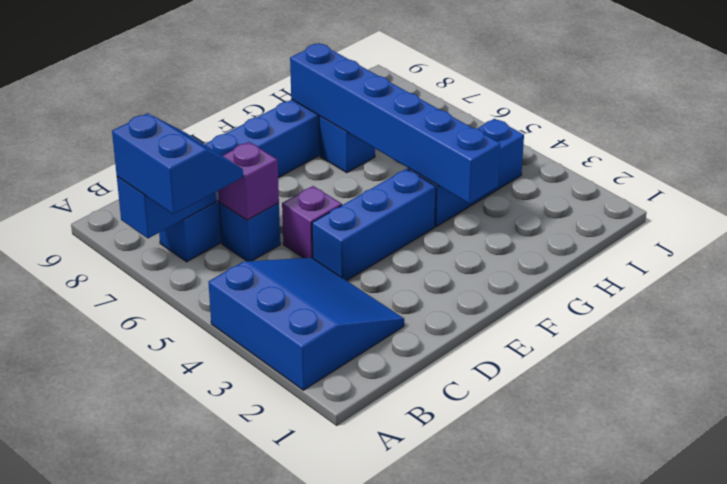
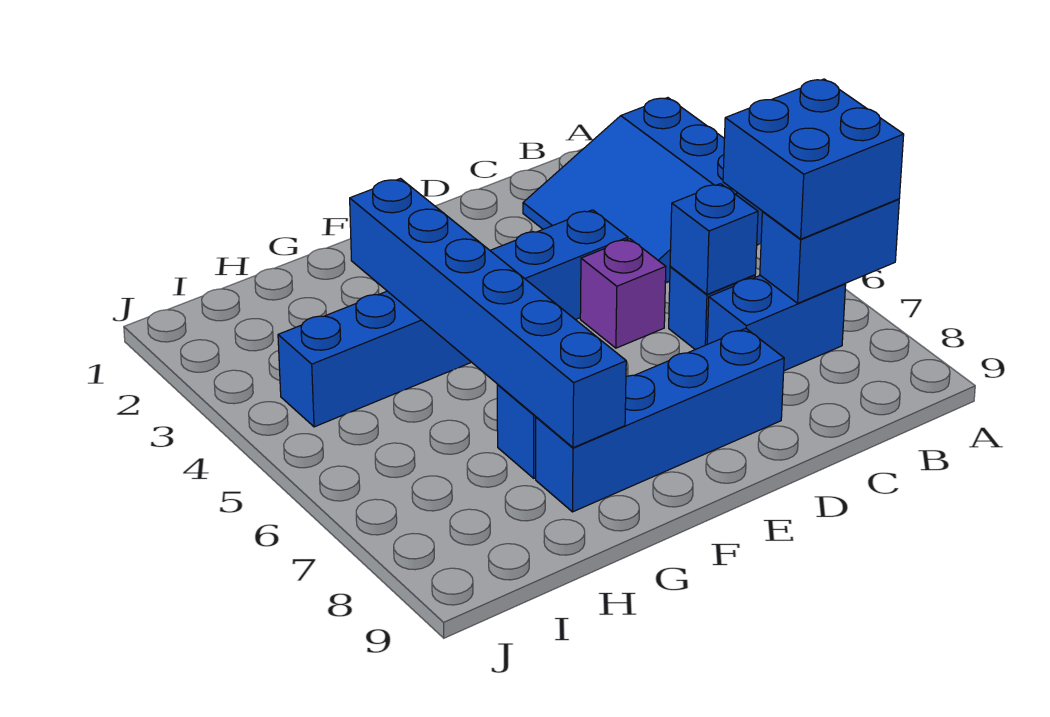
blue slope A6:B7 level 3 top A -> blue brick A6:B7 level 3
purple brick C6 level 2 -> blue brick C6 level 2

